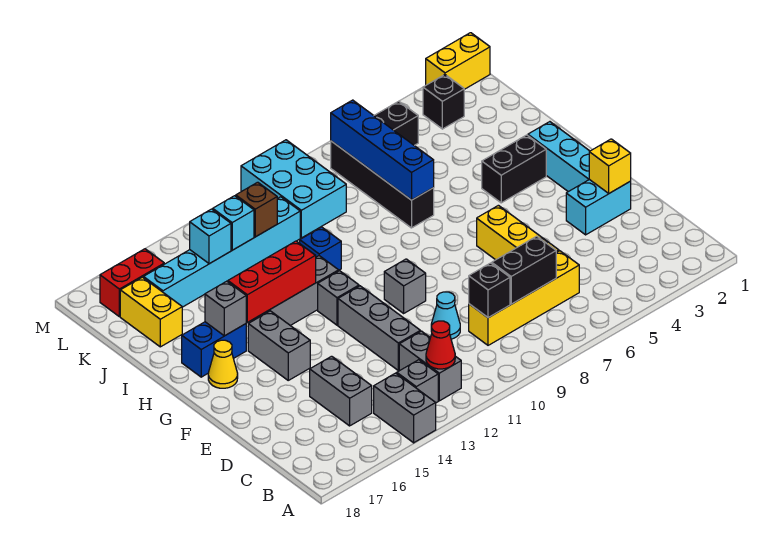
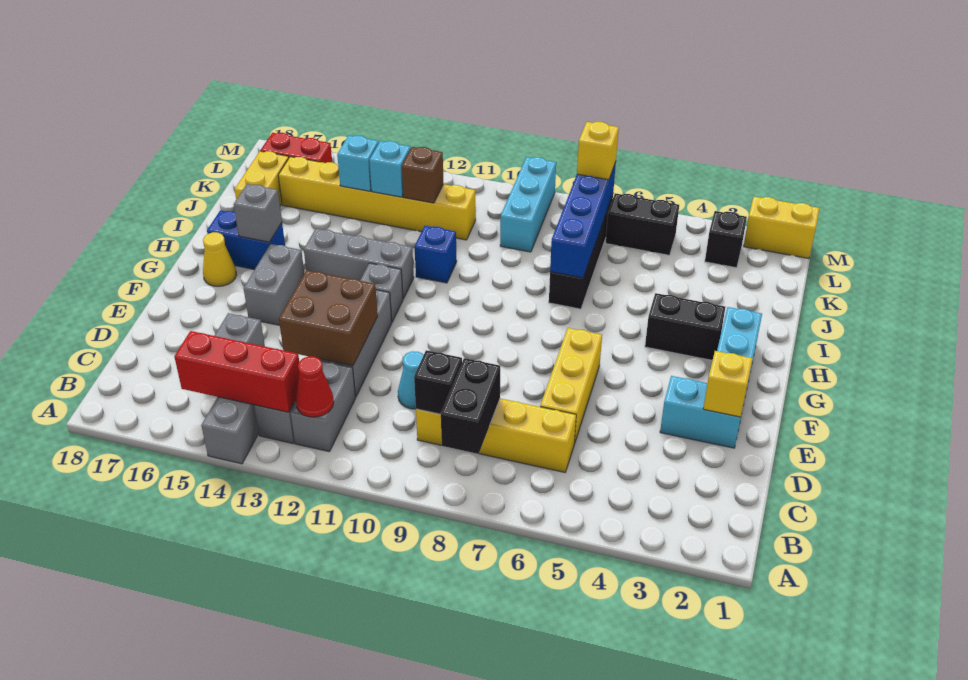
black brick C7:C8 level 2 -> black brick B8:C8 level 2
none -> brown brick D12:E13 level 2
grey brick F10 level 1 -> none
red brick H13:H15 level 2 -> red brick B13:B15 level 2
cyan brick K9:M10 level 1 -> cyan brick K9:M9 level 1
cyan brick K11:K16 level 1 -> yellow brick K11:K16 level 1
none -> yellow brick L7 level 3

